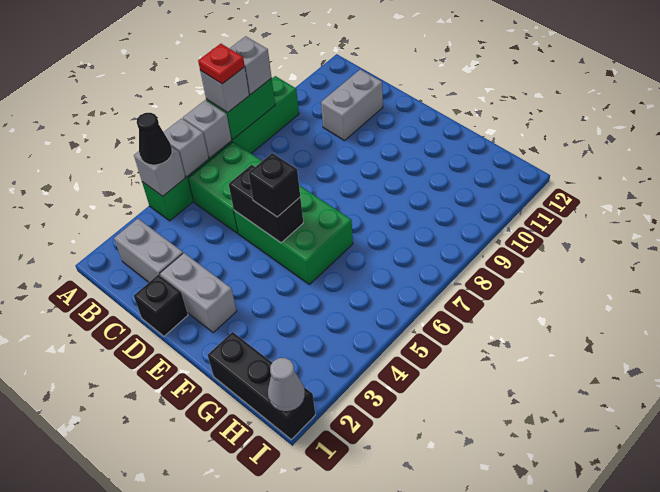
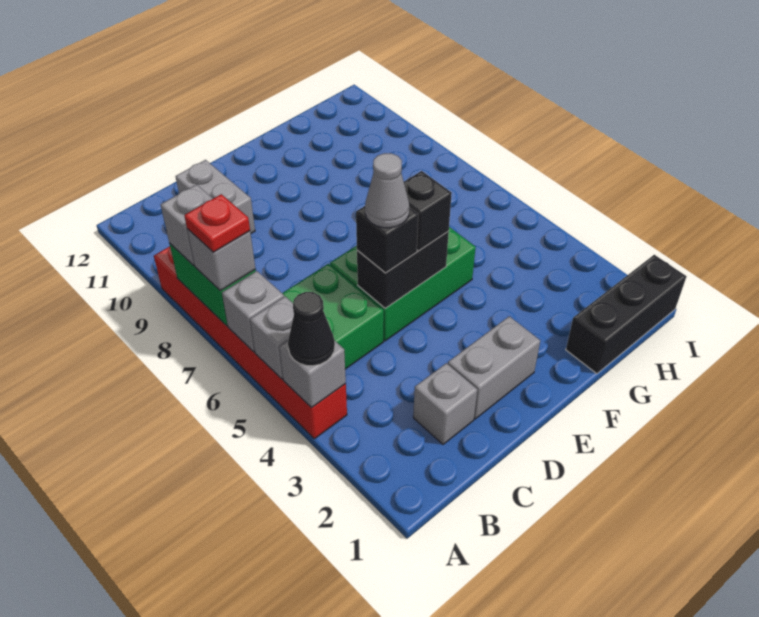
green brick A4:A9 level 1 -> red brick A4:A9 level 1
grey brick B2:C2 level 1 -> grey brick C2 level 1
black brick D1 level 1 -> black brick D5 level 3
grey cone I1 level 2 -> grey cone D5 level 4

